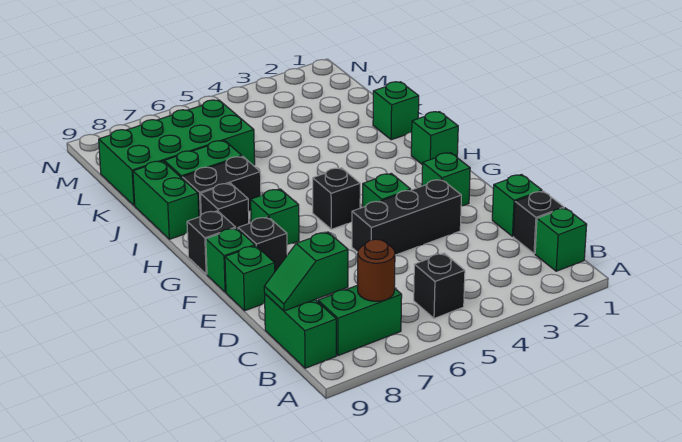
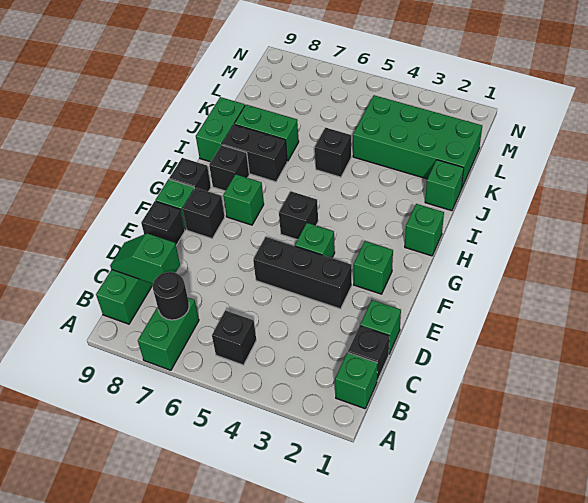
green brick B7:B8 level 1 -> green brick A7:B7 level 1
brown round brick B7 level 2 -> black round brick B7 level 2
green brick E9 level 1 -> black brick E9 level 1
none -> black brick J5 level 1
green brick K6:L9 level 1 -> green brick K1:L4 level 1

